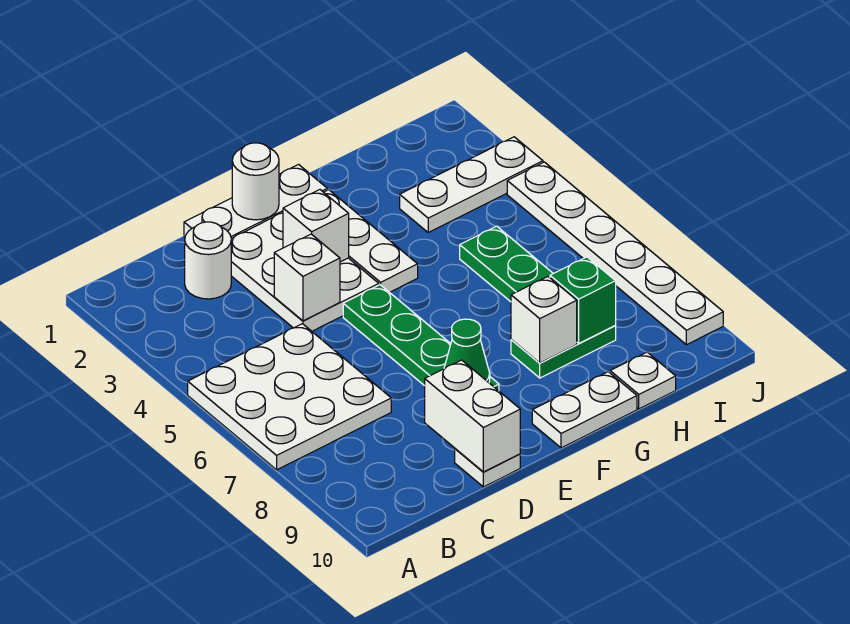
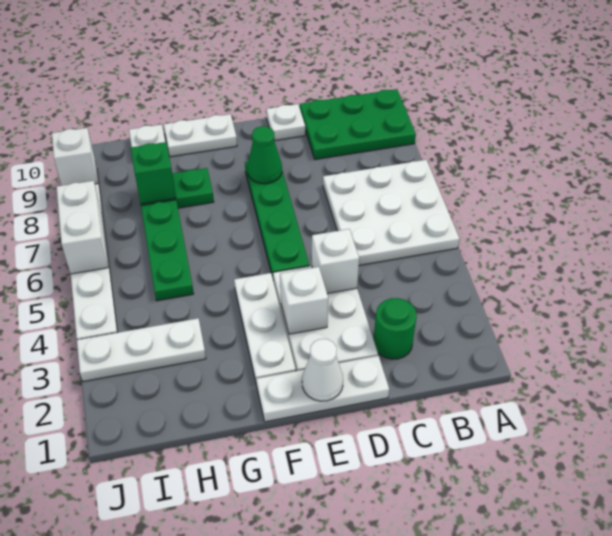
none -> green plate A9:C10 level 1
white round brick C2 level 1 -> green round brick C2 level 1
white brick D9:D10 level 2 -> white brick J6:J7 level 2
white round brick E1 level 2 -> white cone E1 level 2
white brick G8 level 2 -> white brick J9 level 2

